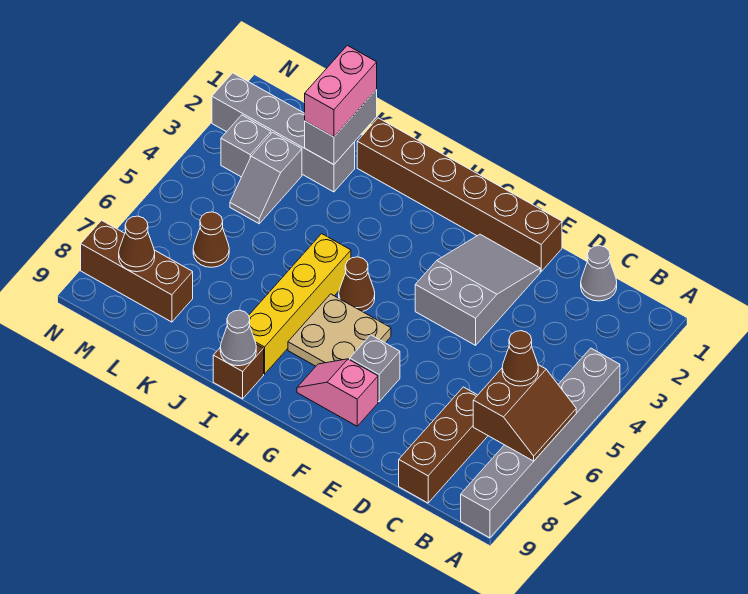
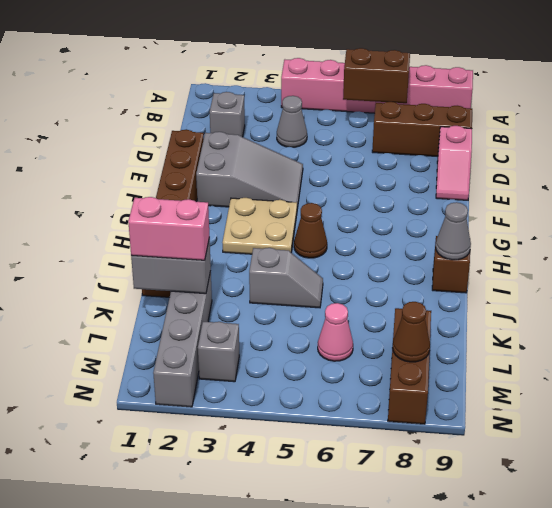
grey brick A4:A9 level 1 -> pink brick A4:A9 level 1
brown cone B6 level 3 -> none
grey cone C1 level 1 -> grey cone C4 level 1
grey slope E2:F4 level 1 top 4 -> grey slope E2:F4 level 1 top 2
grey brick F7 level 1 -> grey brick C2 level 1
pink slope F8:G8 level 1 top F -> pink slope D9:E9 level 1 top D
tan plate G6:H7 level 1 -> tan plate G3:H4 level 1
yellow brick I5:I8 level 1 -> none
grey slope L3:L4 level 1 top 3 -> grey slope J4:J5 level 1 top 4
brown cone L6 level 1 -> pink cone L6 level 1

